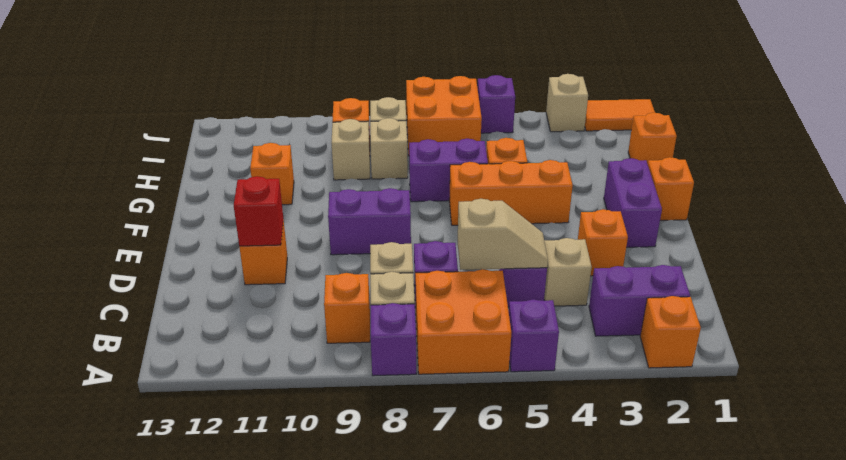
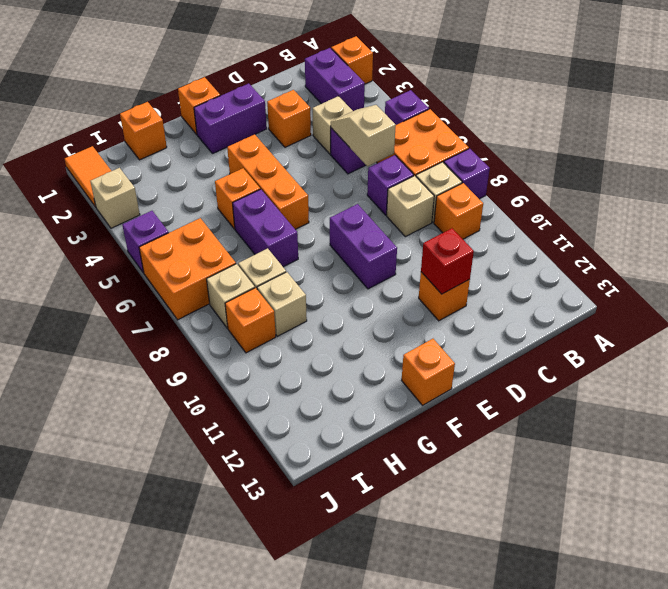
orange brick G11 level 1 -> orange brick F13 level 1

